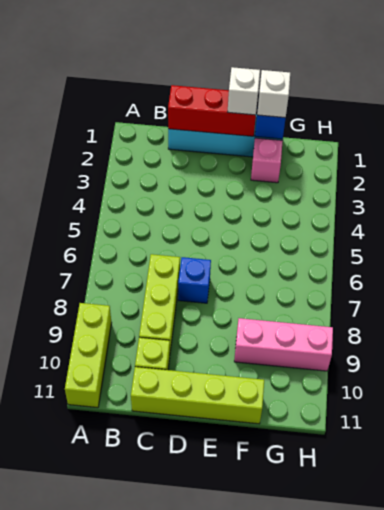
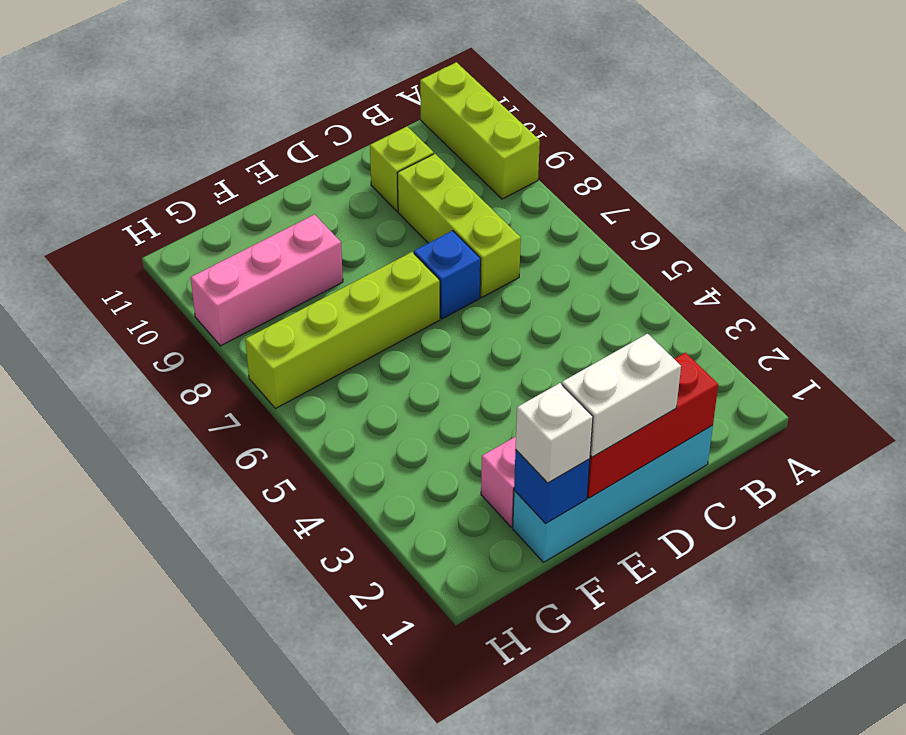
lime brick C11:F11 level 1 -> lime brick E7:H7 level 1
white brick E1 level 3 -> white brick D1:E1 level 3

